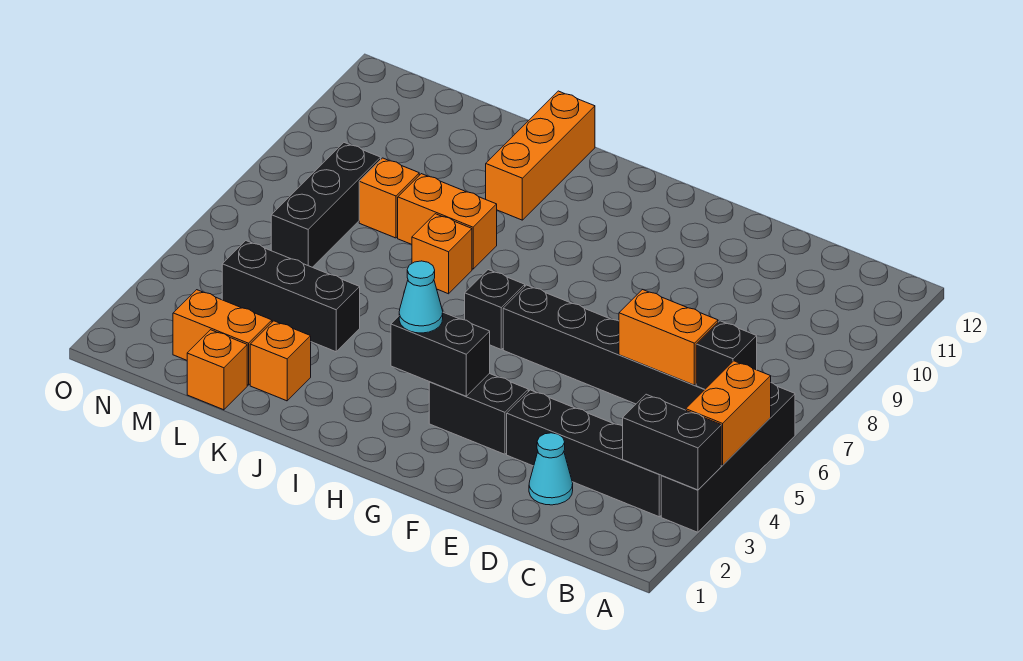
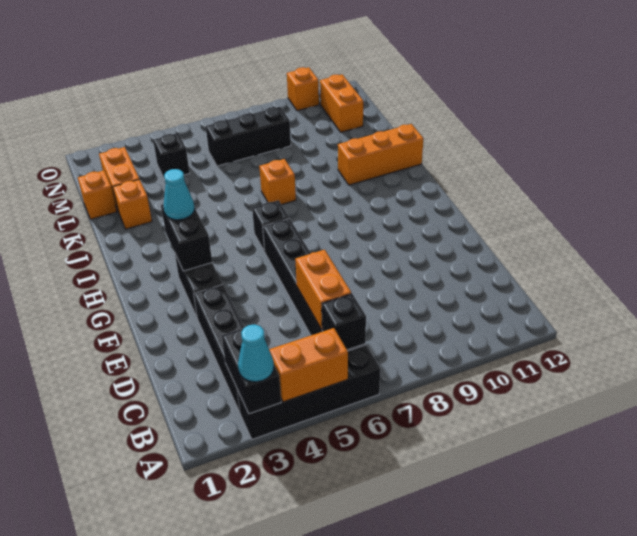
cyan cone D2 level 1 -> cyan cone A3 level 3
orange brick J8:K8 level 1 -> orange brick M11:N11 level 1
black brick K4:M4 level 1 -> black brick M4 level 1
orange brick L8 level 1 -> orange brick O10 level 1

